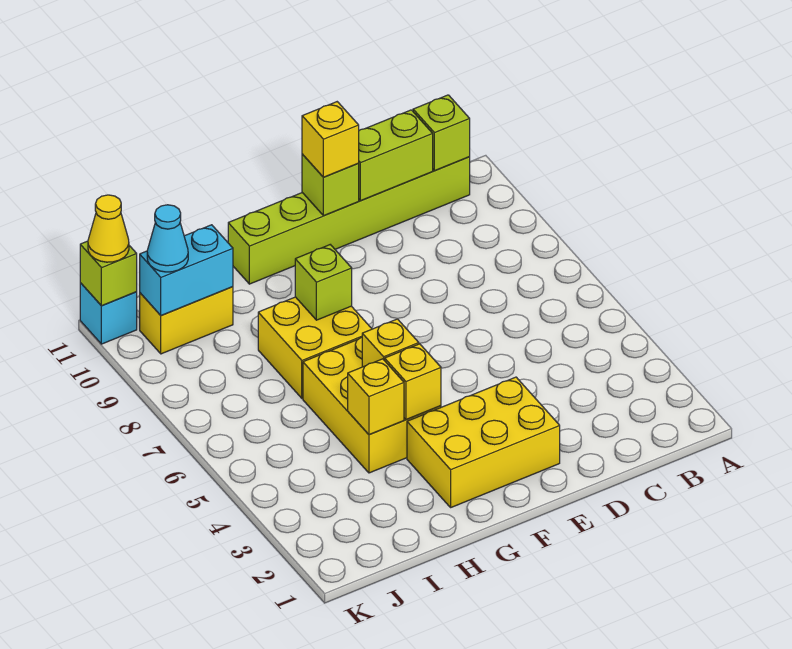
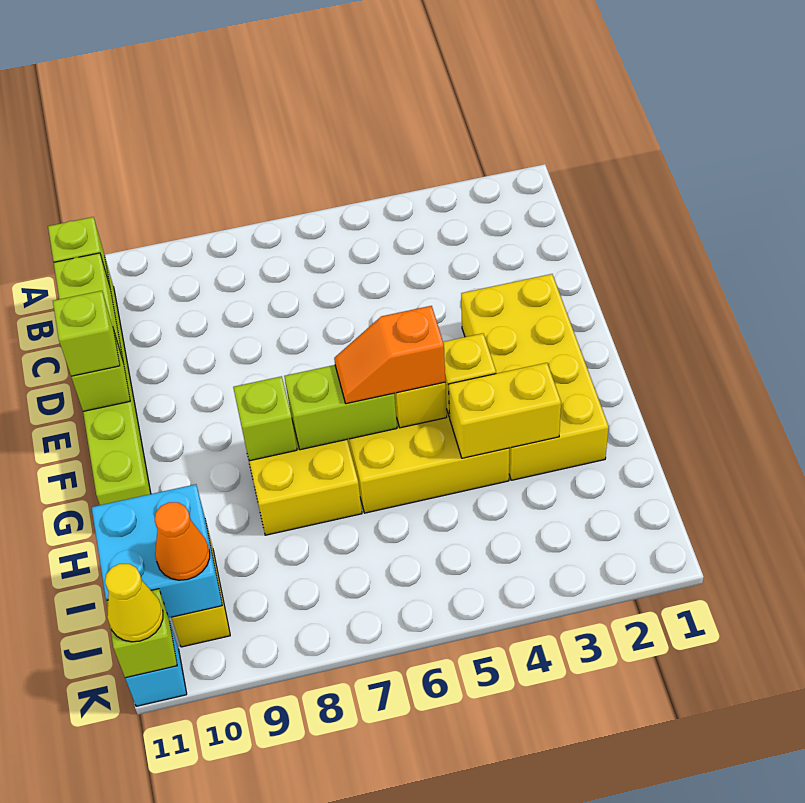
yellow brick E2:G3 level 1 -> yellow brick E2:H3 level 1
yellow brick E11 level 3 -> lime brick E11 level 3
none -> orange slope G5:G6 level 3 top 5
none -> lime brick G6:G7 level 2
yellow brick H4 level 2 -> yellow brick H3:H4 level 2
cyan brick I10:J10 level 2 -> cyan brick I10:J11 level 2
cyan cone J10 level 3 -> orange cone J10 level 3

